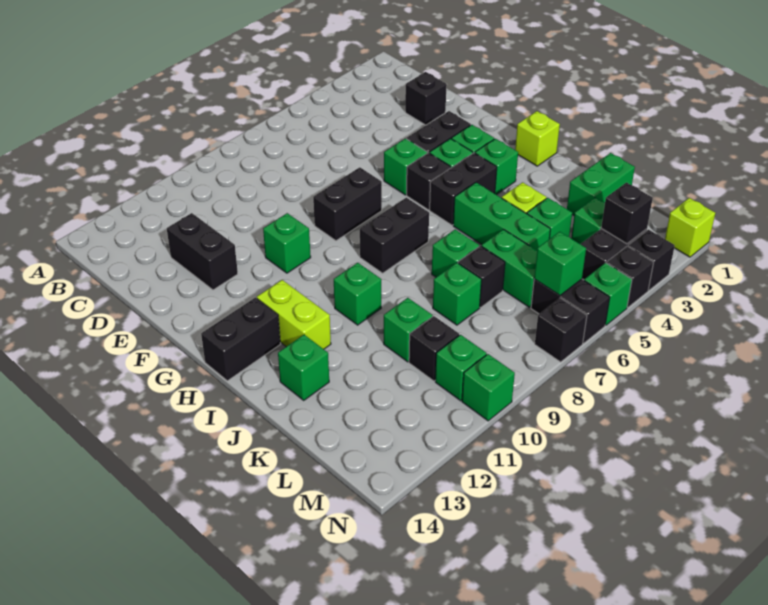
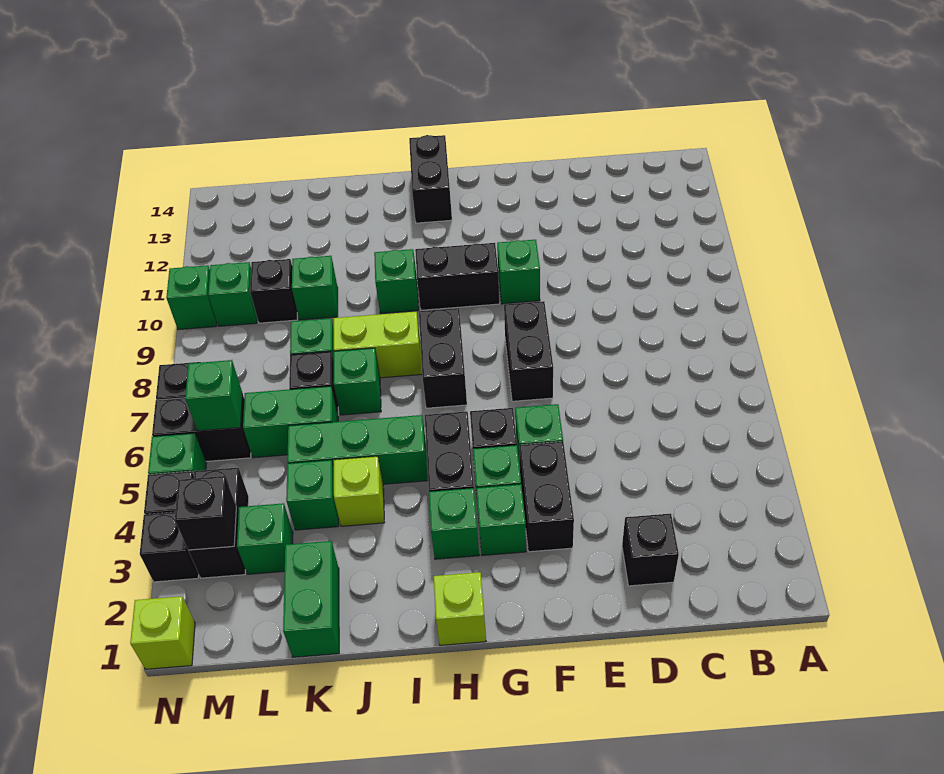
black brick D12:E12 level 1 -> black brick G10:H10 level 1
lime brick H12:I12 level 1 -> lime brick I8:J8 level 1
green brick J13 level 1 -> none

